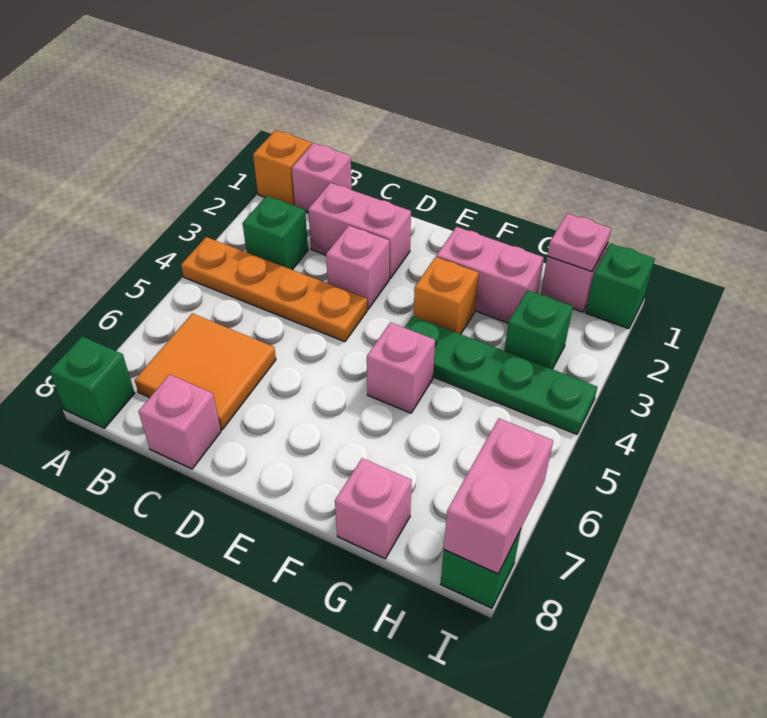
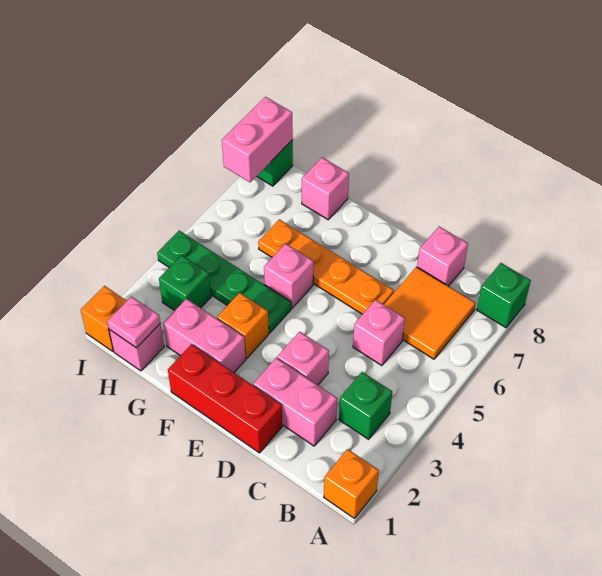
orange plate A4:D4 level 1 -> orange plate D6:G6 level 1
pink brick B1 level 1 -> pink brick C5 level 1
none -> red brick D1:F1 level 1
green brick I1 level 1 -> orange brick I1 level 1

